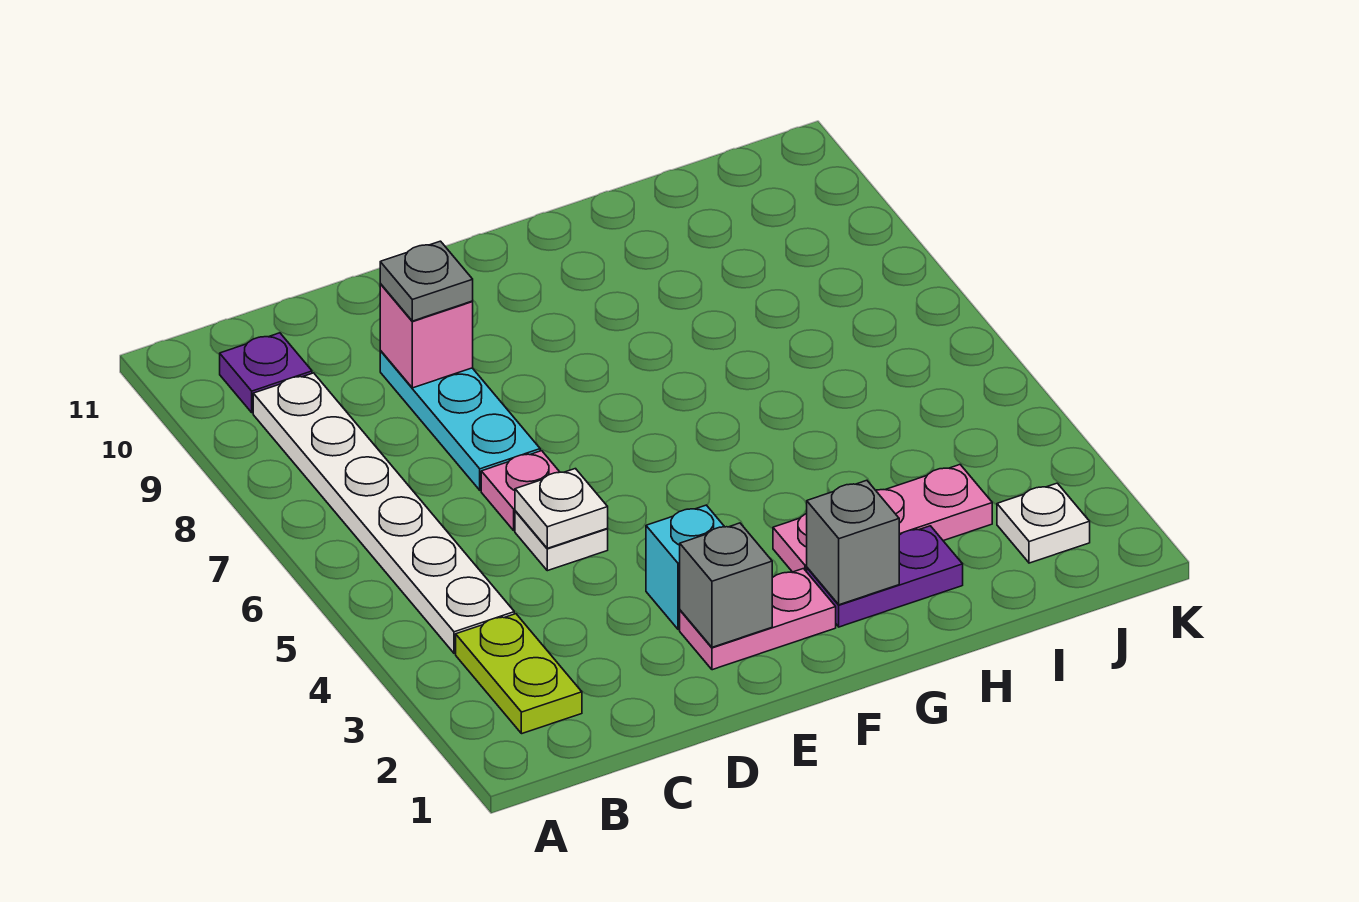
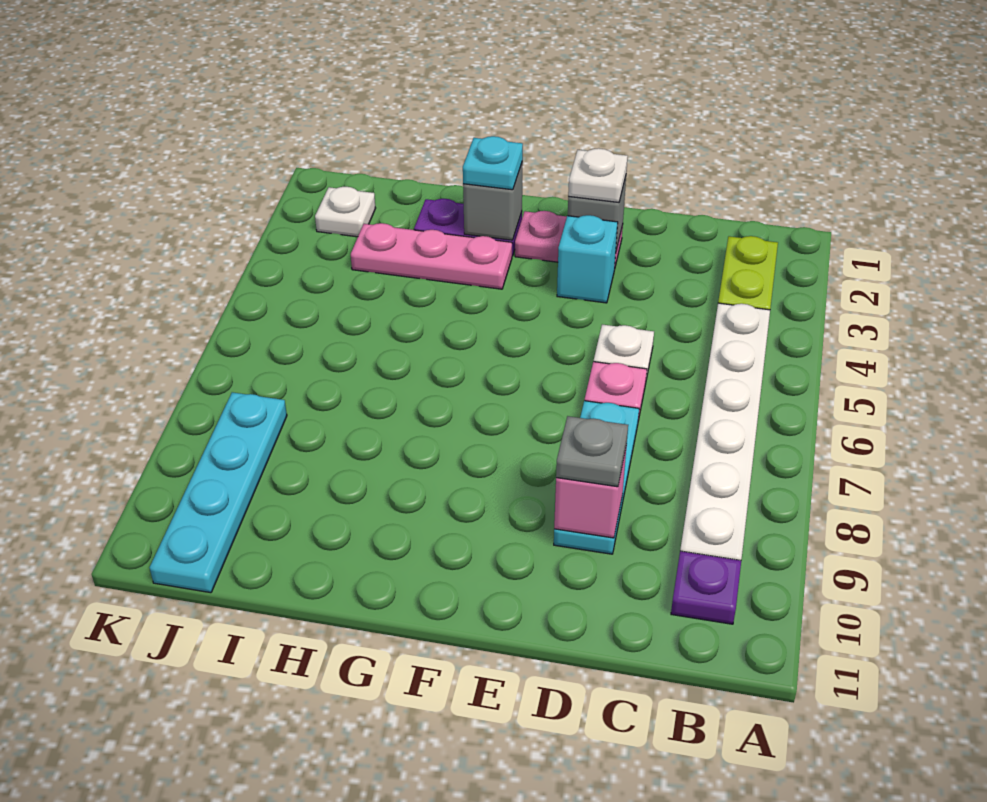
white plate D5 level 2 -> white plate E2 level 3
none -> cyan plate G2 level 3
none -> cyan plate J8:J11 level 1

